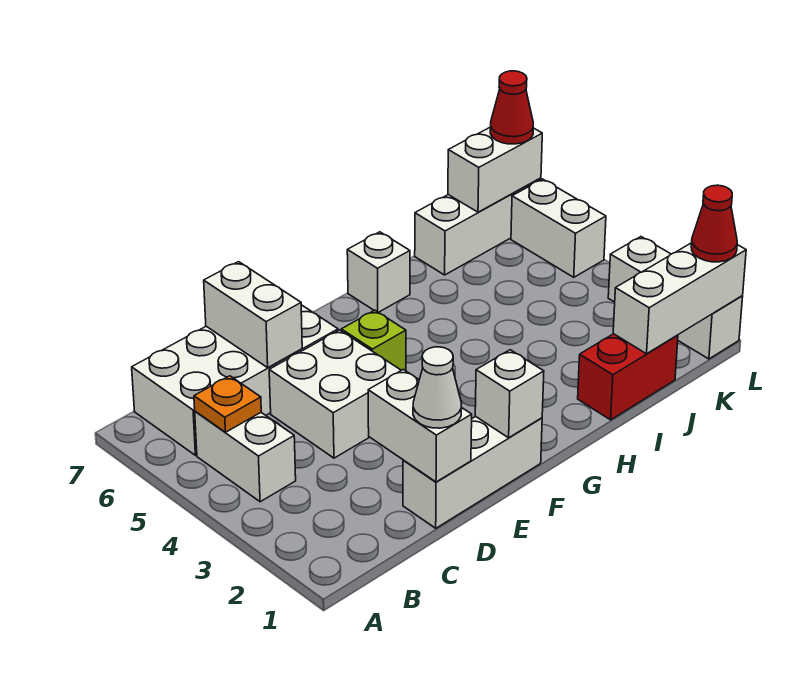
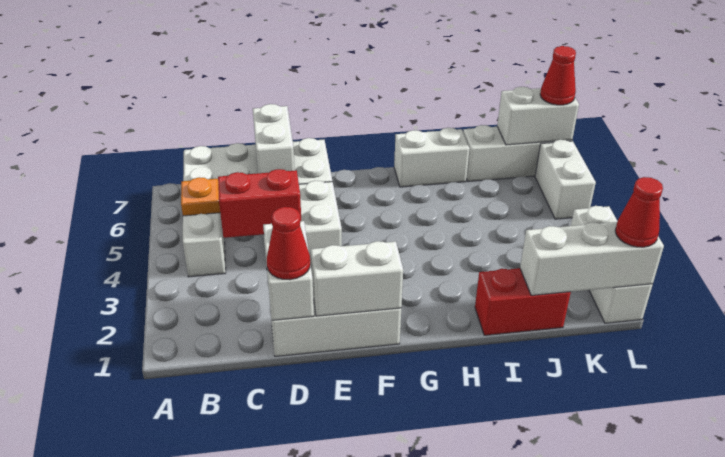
none -> red brick C4:D4 level 2
white cone D1 level 3 -> red cone D1 level 3
white brick F1 level 2 -> white brick E1:F1 level 2
lime brick F5 level 1 -> none
white brick H7 level 1 -> white brick H7:I7 level 1

